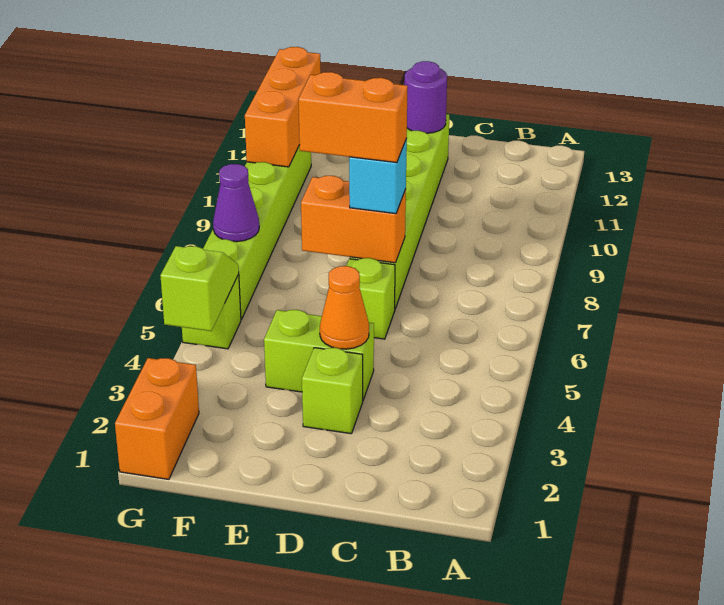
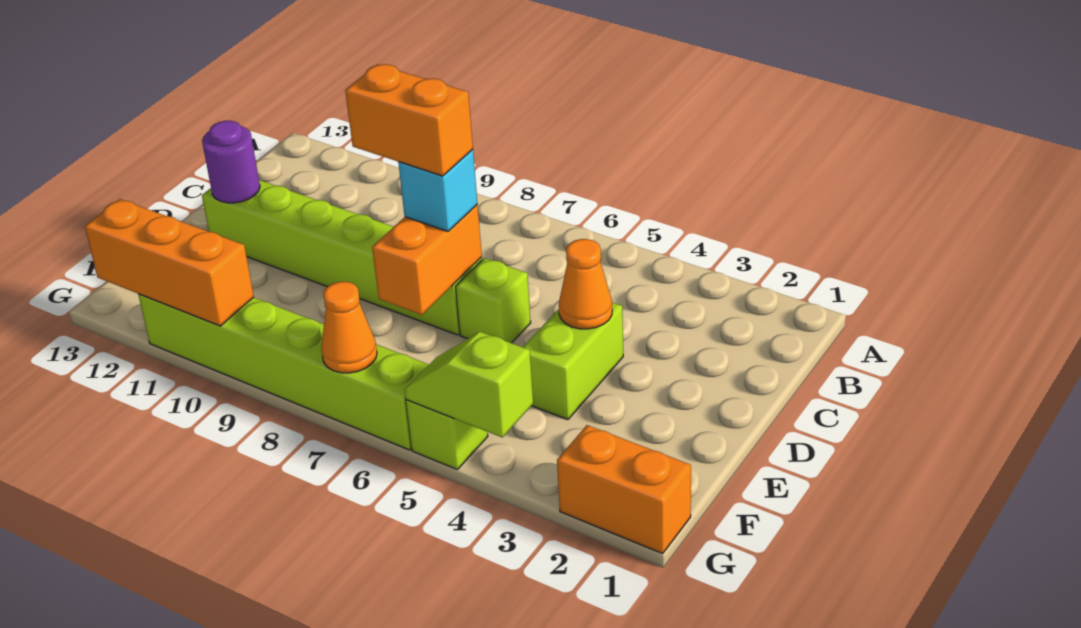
lime brick D3 level 1 -> none
orange brick D7:E7 level 4 -> orange brick D7:D8 level 4
purple cone G7 level 2 -> orange cone G7 level 2

